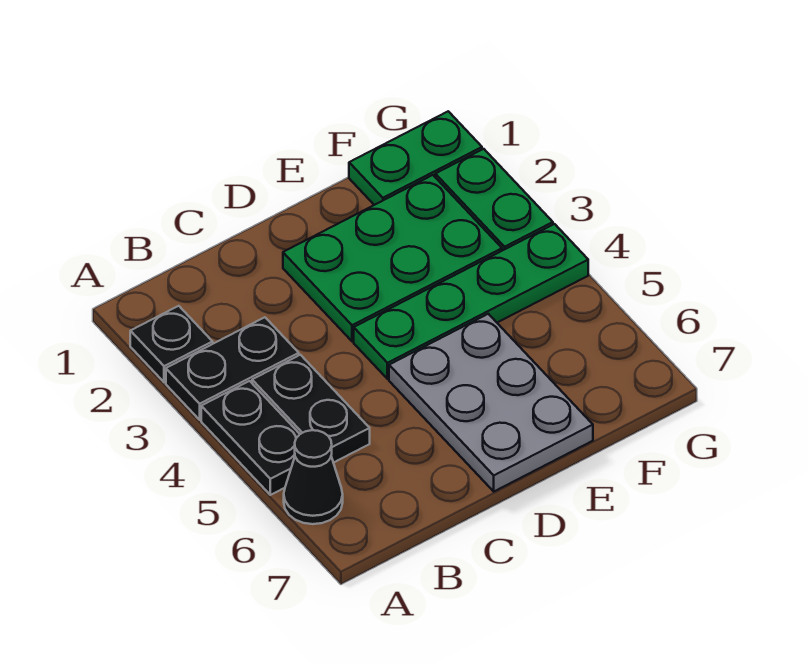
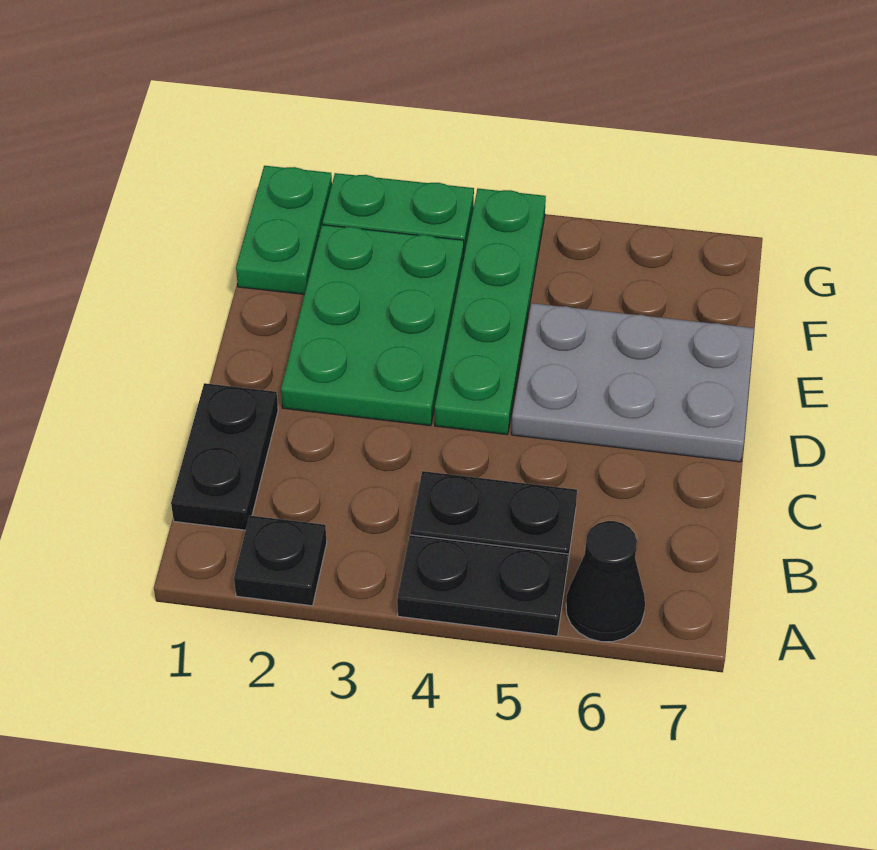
black plate A3:B3 level 1 -> black plate B1:C1 level 1

